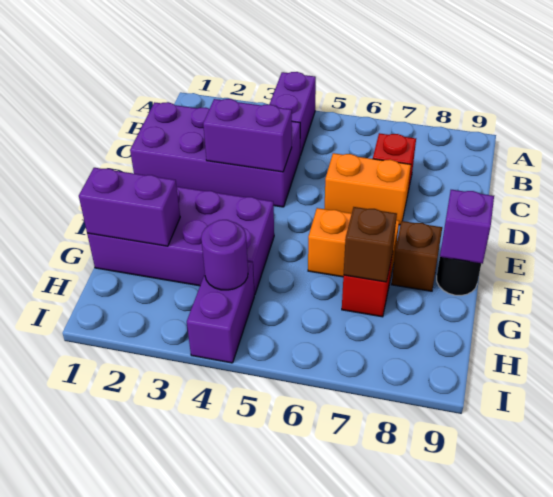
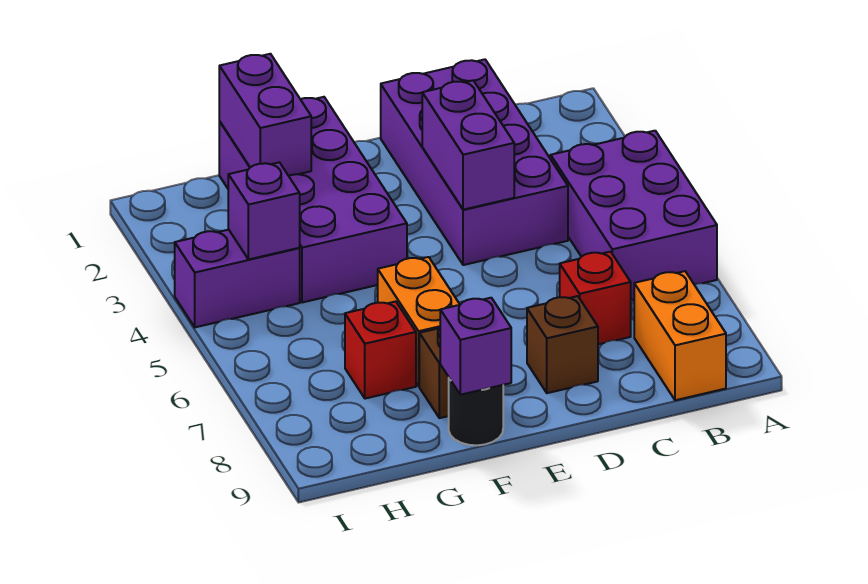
purple brick A4:B4 level 1 -> purple brick A4:B6 level 1
orange brick D6:D7 level 1 -> orange brick B8:B9 level 1
brown brick G7 level 2 -> brown brick D8 level 1
purple round brick H4 level 2 -> purple brick H4 level 2

